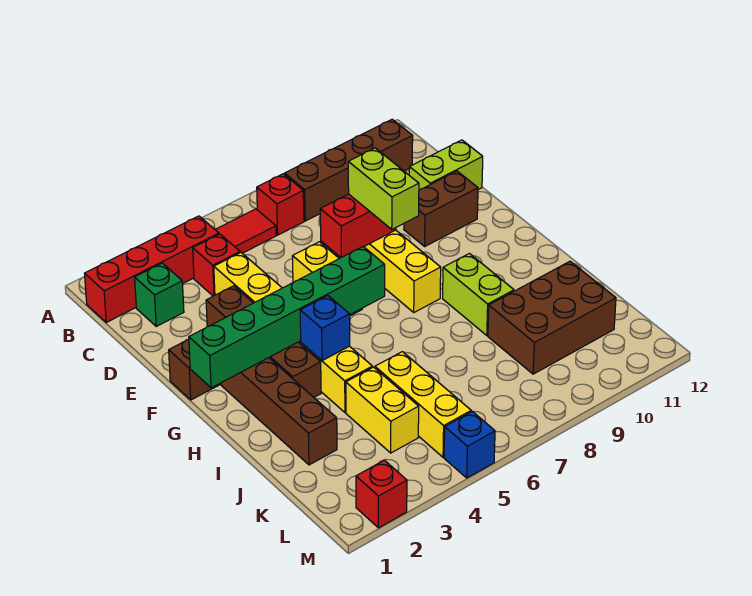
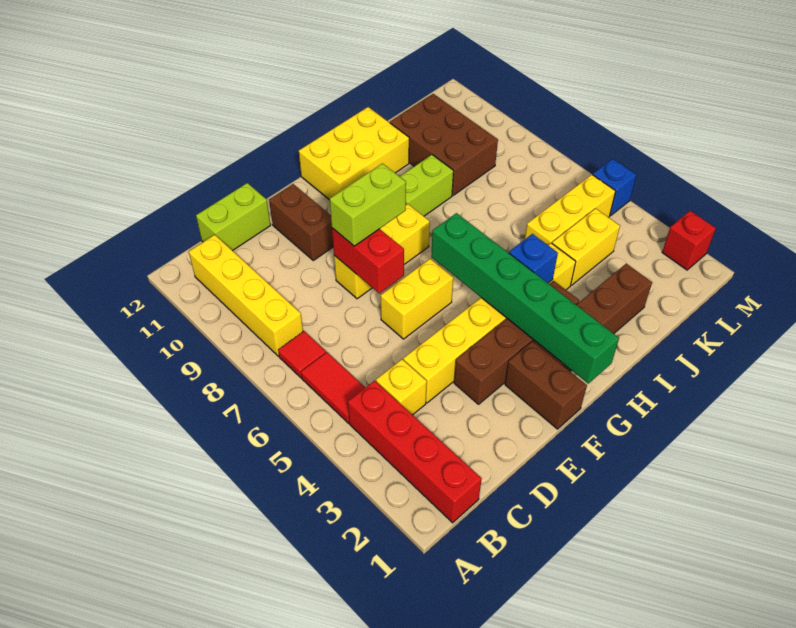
red brick B7 level 1 -> red tile B7 level 1
brown brick B8:B11 level 1 -> yellow brick B8:B11 level 1
green brick C2 level 1 -> none
red brick C4 level 1 -> yellow brick C4 level 1
lime brick D11:D12 level 1 -> lime brick C12:D12 level 1
none -> yellow brick G11:I12 level 1

